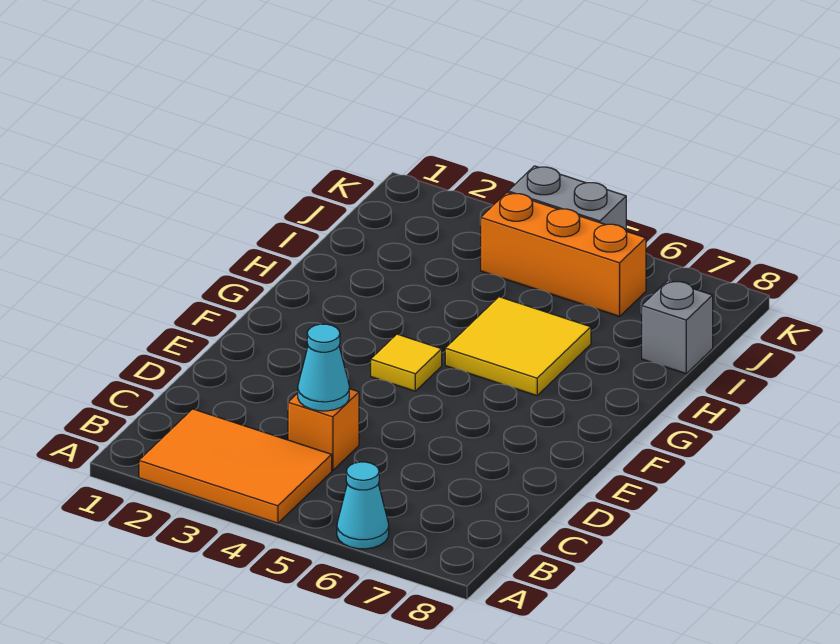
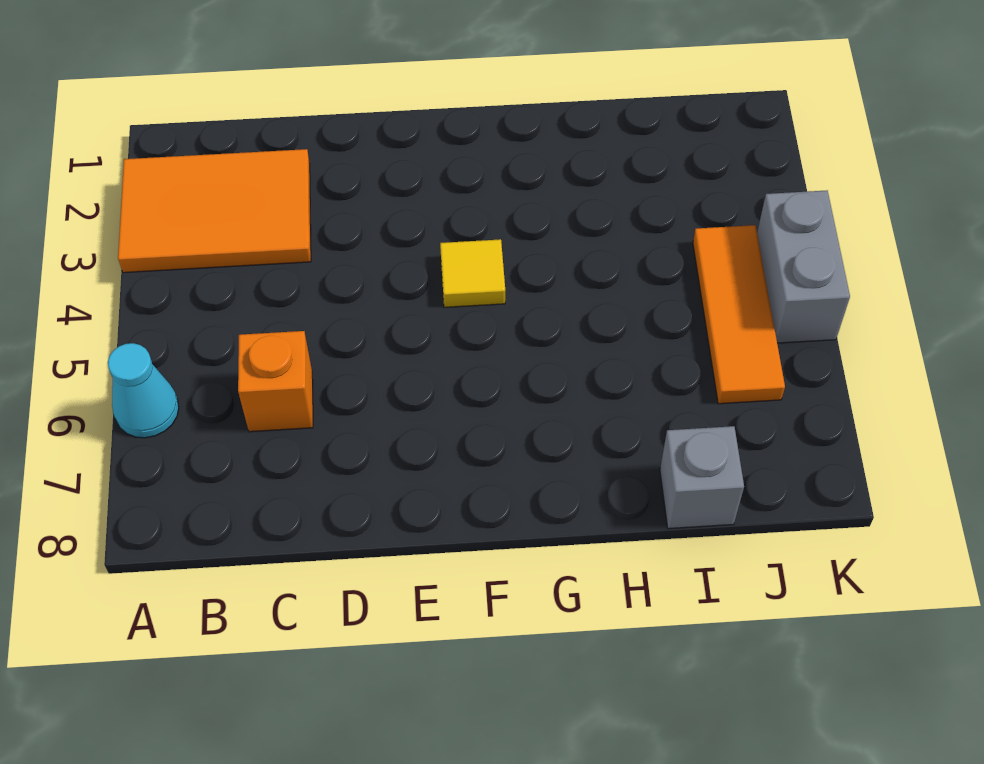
orange tile A2:B4 level 1 -> orange tile A2:C3 level 1
orange brick C4 level 1 -> orange brick C6 level 1
cyan cone C4 level 2 -> none
yellow tile G5:H6 level 1 -> none
orange brick J4:J6 level 1 -> orange tile J4:J6 level 1

